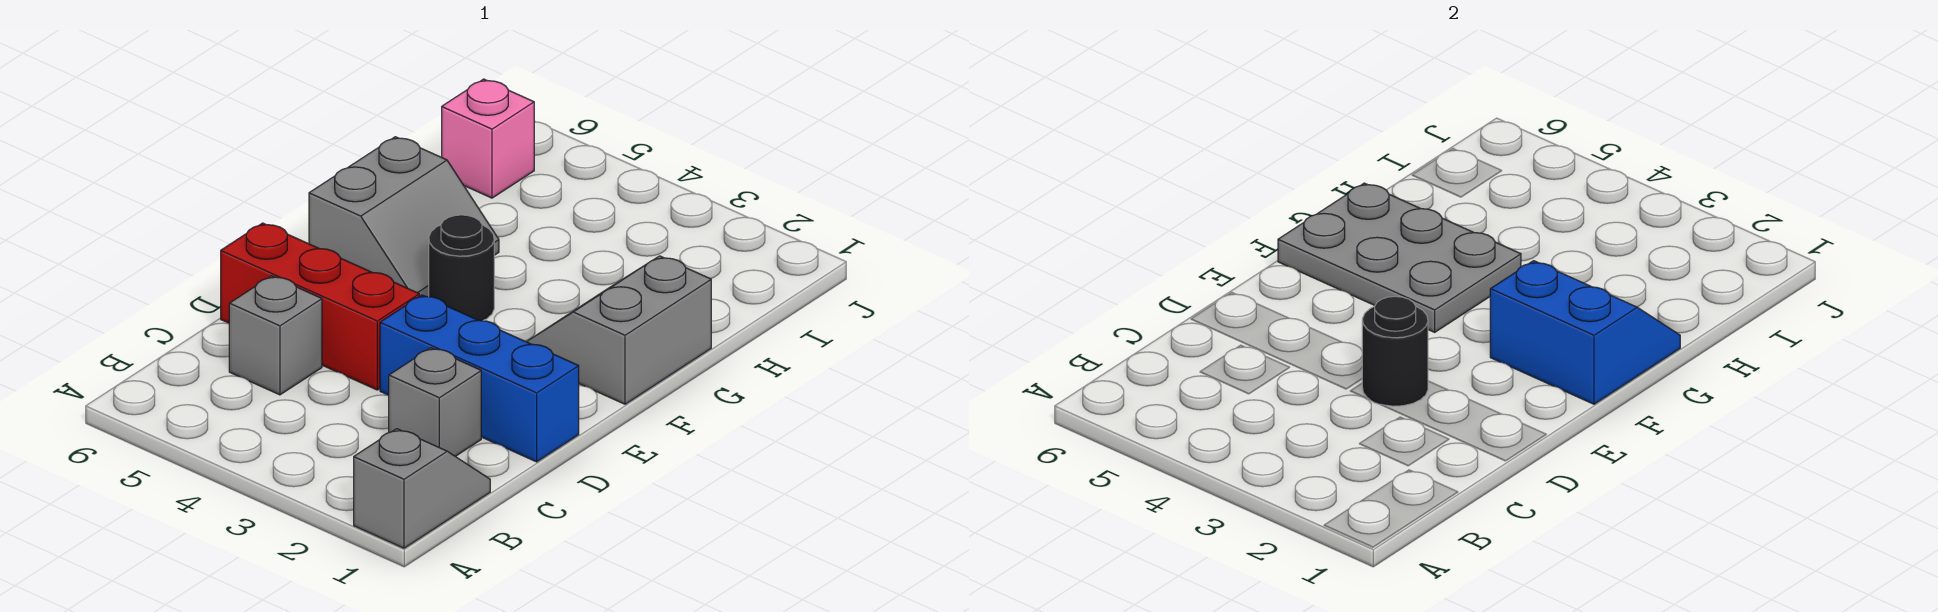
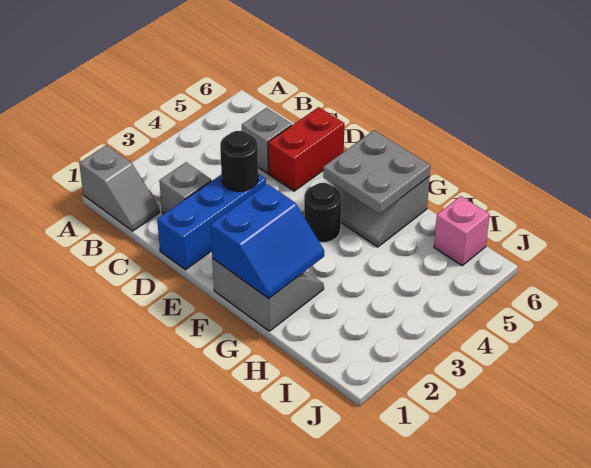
red brick D4:D6 level 1 -> red brick D5:D6 level 1
grey plate F4:G6 level 2 -> grey plate F5:G6 level 2

